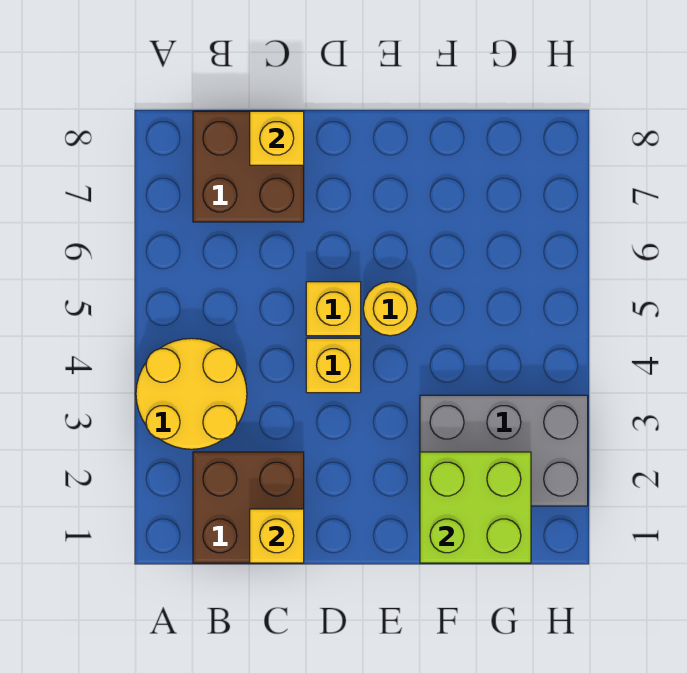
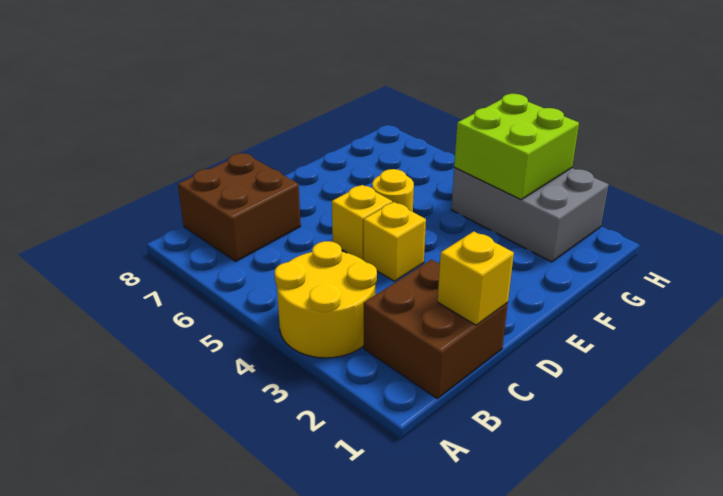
yellow brick C8 level 2 -> none
lime brick F1:G2 level 2 -> lime brick G3:H4 level 2
grey brick F2:H3 level 1 -> grey brick G2:H4 level 1

